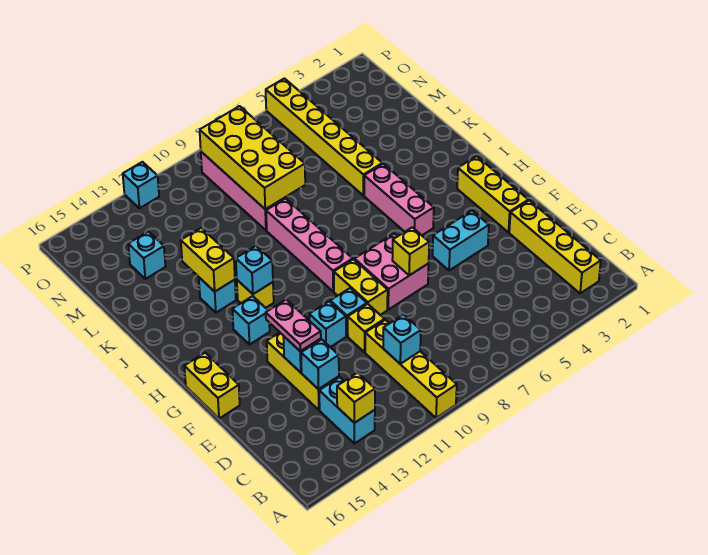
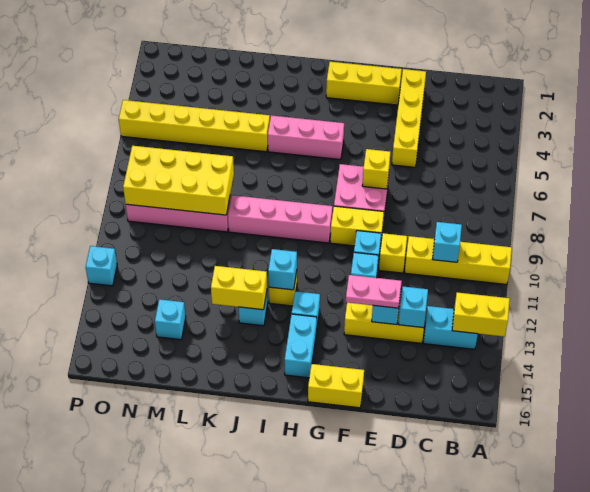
yellow brick B2:E2 level 1 -> yellow brick E2:E5 level 1
yellow brick B13 level 2 -> yellow brick A13:B13 level 2
cyan brick F4:F5 level 1 -> cyan brick H14:H15 level 1

